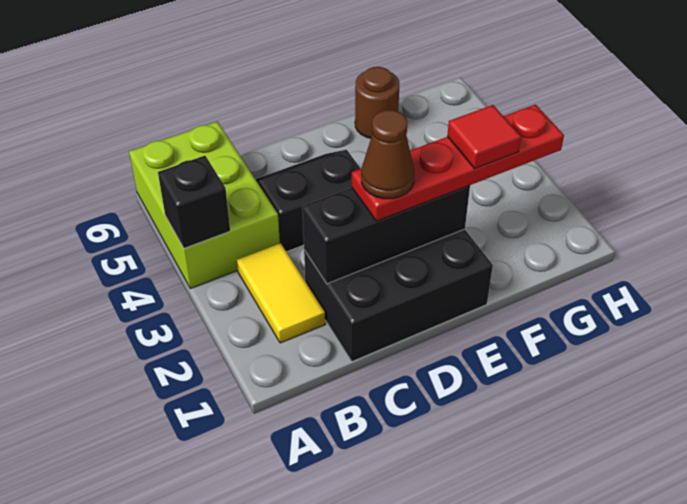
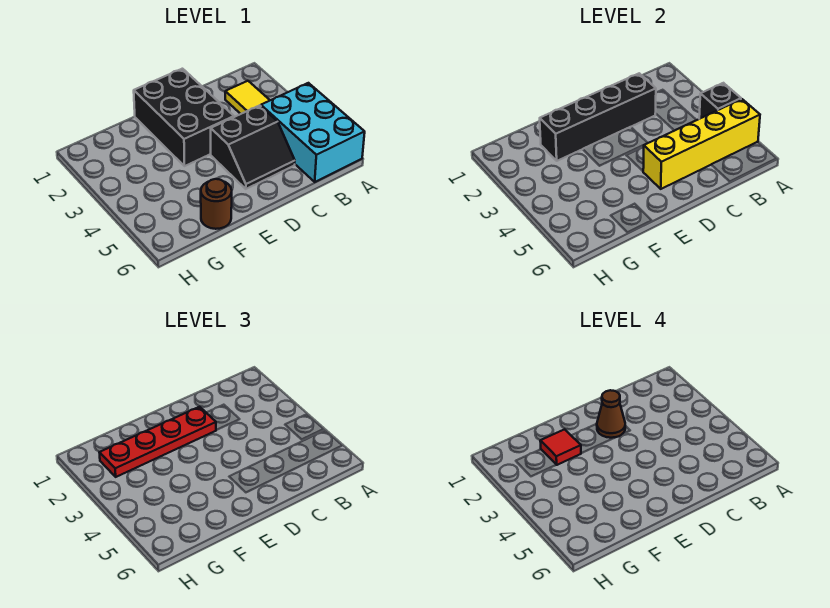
lime brick A4:B6 level 1 -> cyan brick A4:B6 level 1
none -> yellow brick A5:D5 level 2
black brick C1:E2 level 1 -> black brick D1:E3 level 1
black brick C2:E2 level 2 -> black brick C2:F2 level 2

